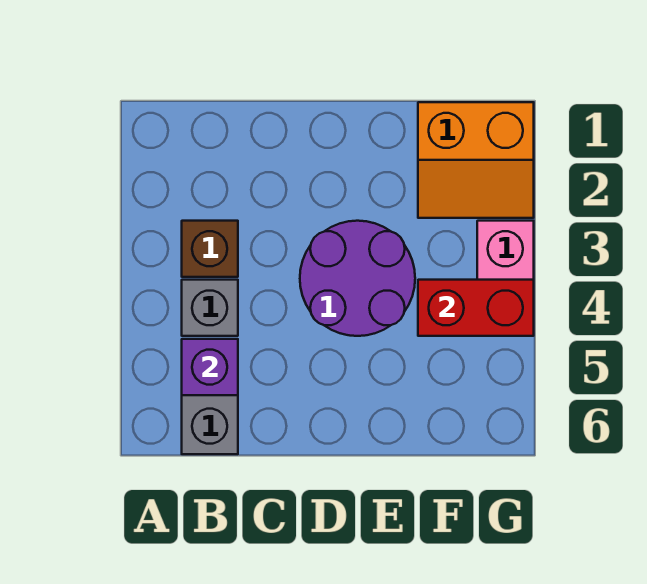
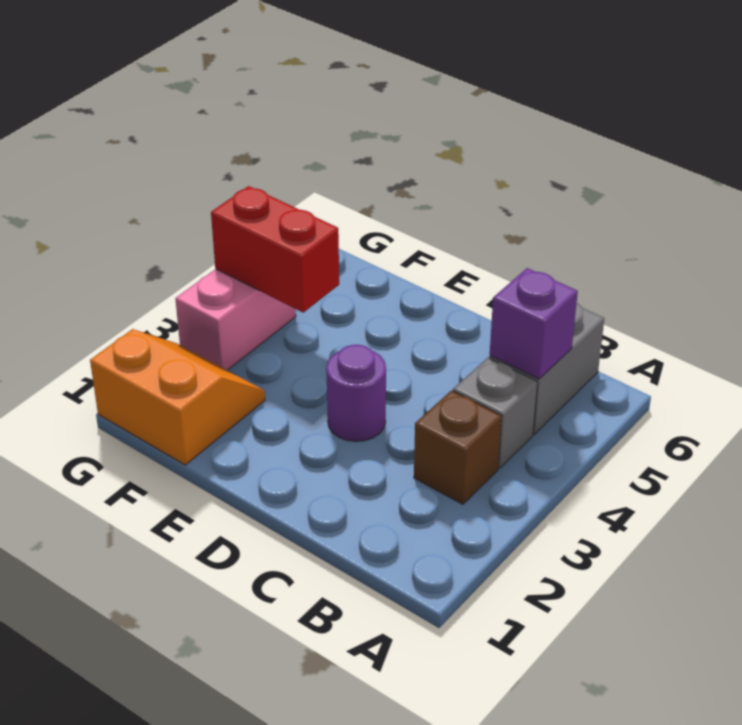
purple round brick D3:E4 level 1 -> purple round brick D3 level 1

